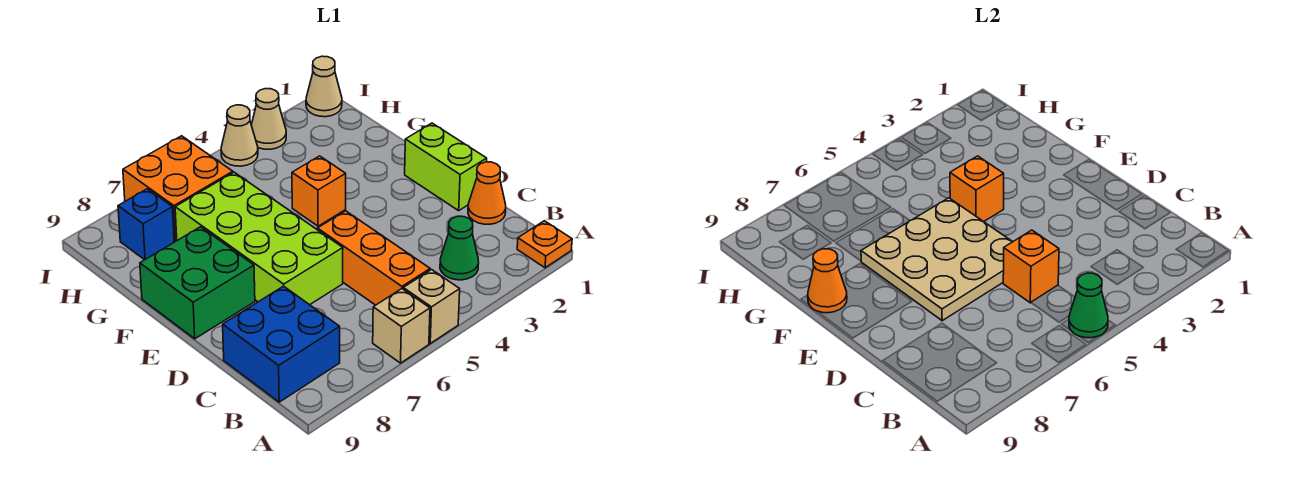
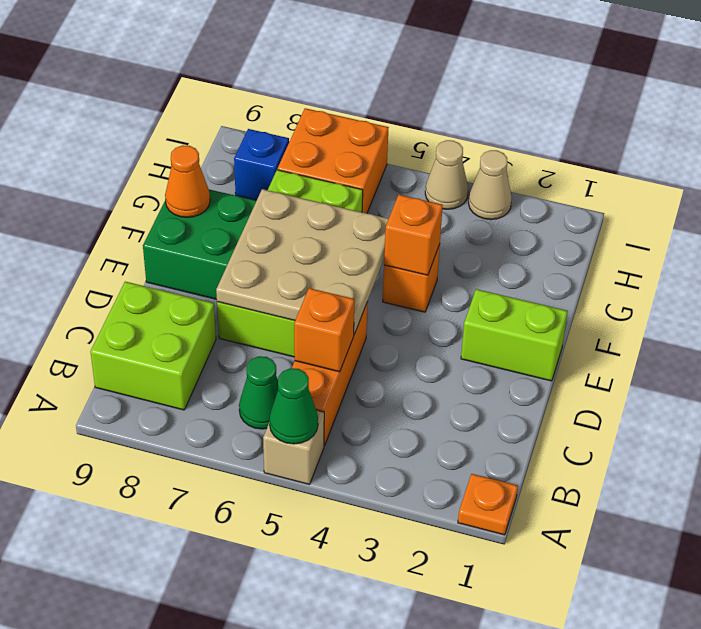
tan brick A6 level 1 -> none
green cone B3 level 1 -> green cone B6 level 1
blue brick B8:C9 level 1 -> lime brick B8:C9 level 1
orange cone C1 level 1 -> none
lime brick D1:E1 level 1 -> lime brick E1:E2 level 1
tan cone I1 level 1 -> none

